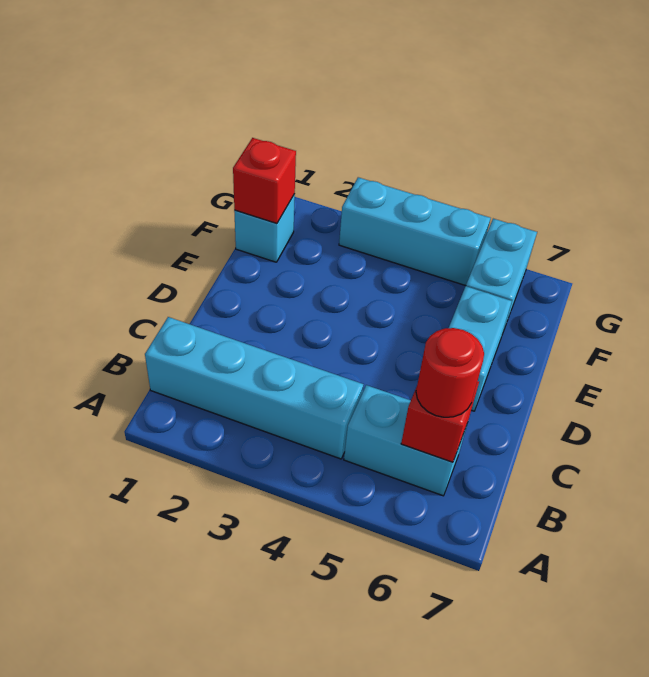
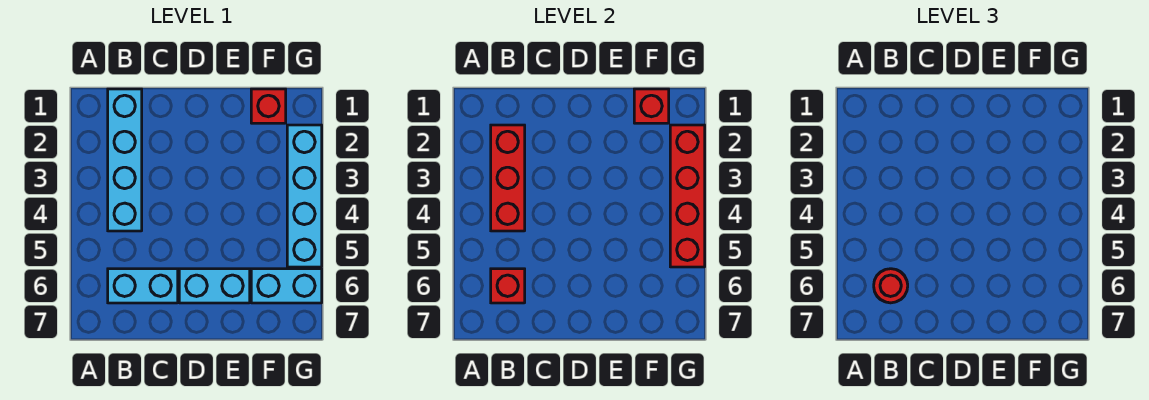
none -> red brick B2:B4 level 2
cyan brick B5:B6 level 1 -> cyan brick B6:C6 level 1
cyan brick F1 level 1 -> red brick F1 level 1
none -> red brick G2:G5 level 2
cyan brick G3:G5 level 1 -> cyan brick G2:G5 level 1

